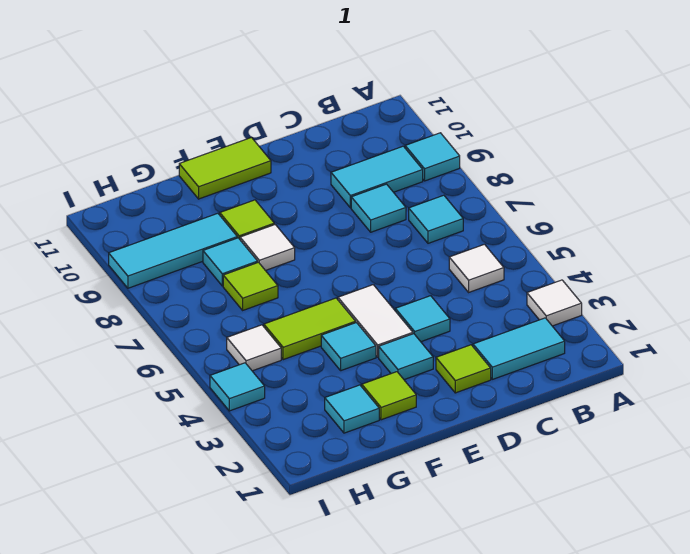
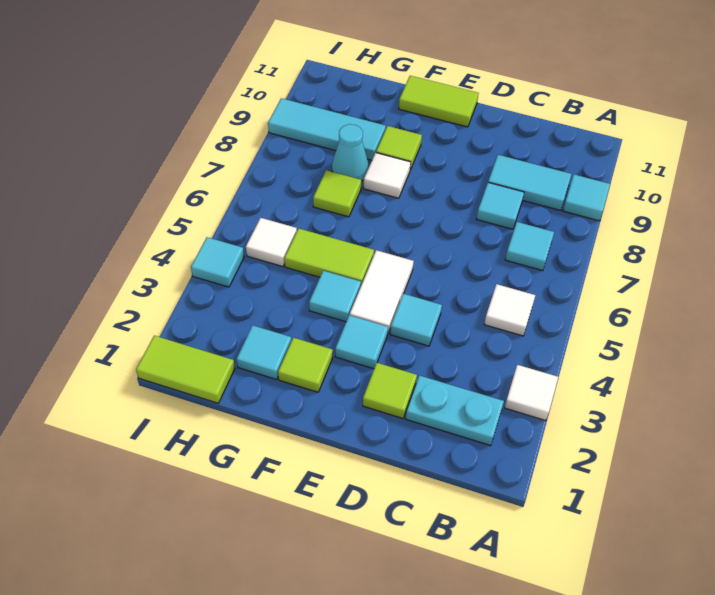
cyan tile B2:C2 level 1 -> cyan plate B2:C2 level 1
cyan tile G8 level 1 -> cyan cone G8 level 1
none -> lime tile H1:I1 level 1

